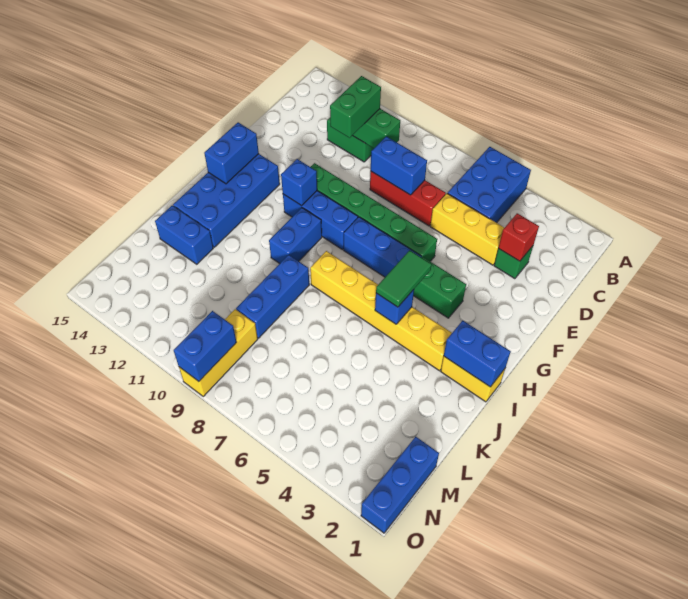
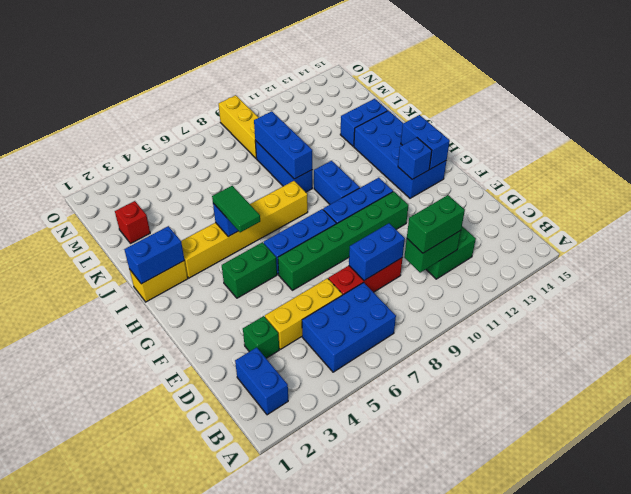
blue brick A5:C6 level 1 -> blue brick B5:C7 level 1
green brick C11:D11 level 3 -> green brick C10:C11 level 3
red brick D3 level 2 -> red brick L2 level 1
blue brick G11 level 2 -> blue brick G13 level 2
blue brick M1:O1 level 1 -> blue brick J9:L9 level 2
blue brick N9:O9 level 2 -> blue brick B2:C2 level 1

